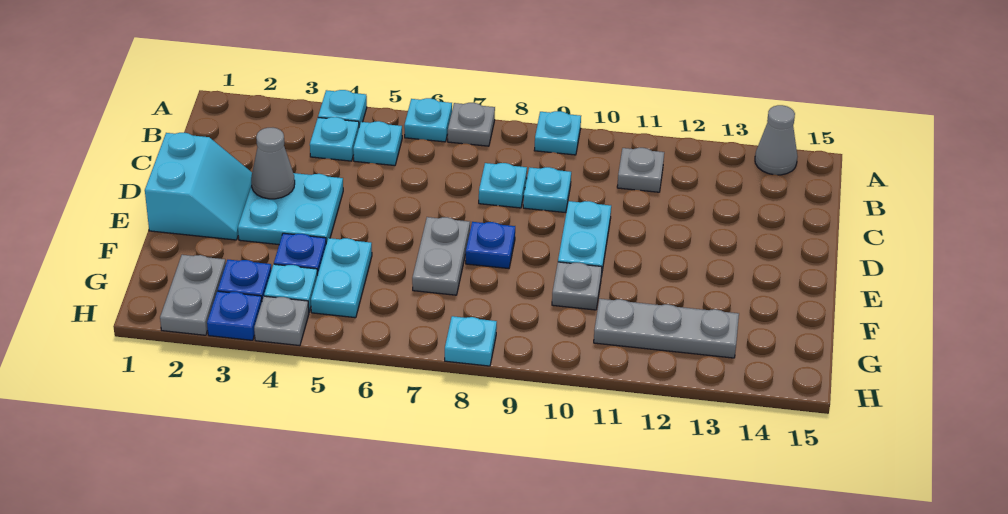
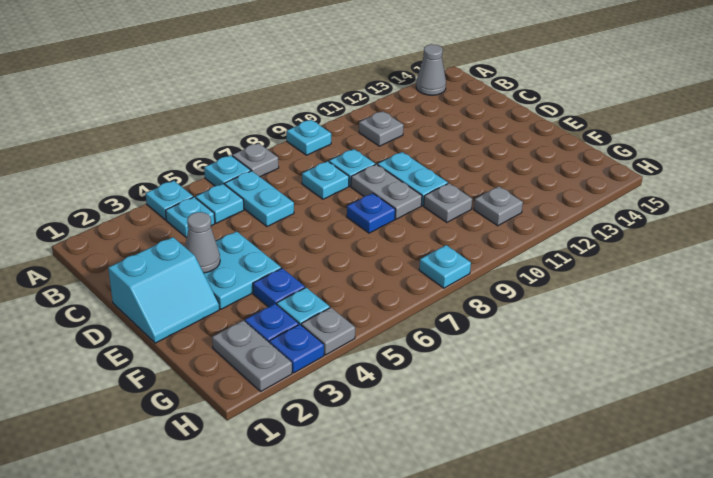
cyan slope D1:E2 level 1 top 1 -> cyan slope D1:E2 level 1 top D
grey plate E7:F7 level 1 -> grey plate D9:E9 level 1
cyan plate F5:G5 level 1 -> cyan plate B6:C6 level 1
grey plate G11:G13 level 1 -> grey plate G11 level 1

